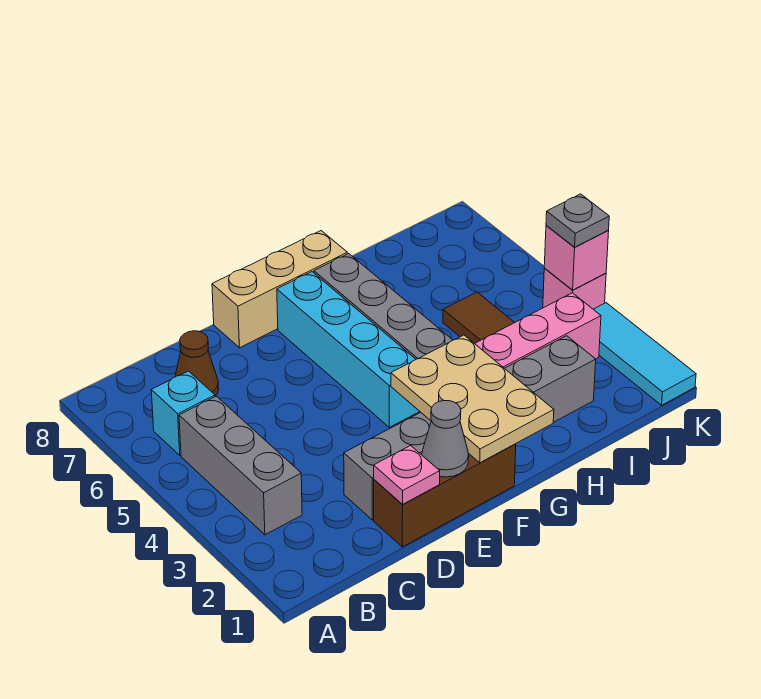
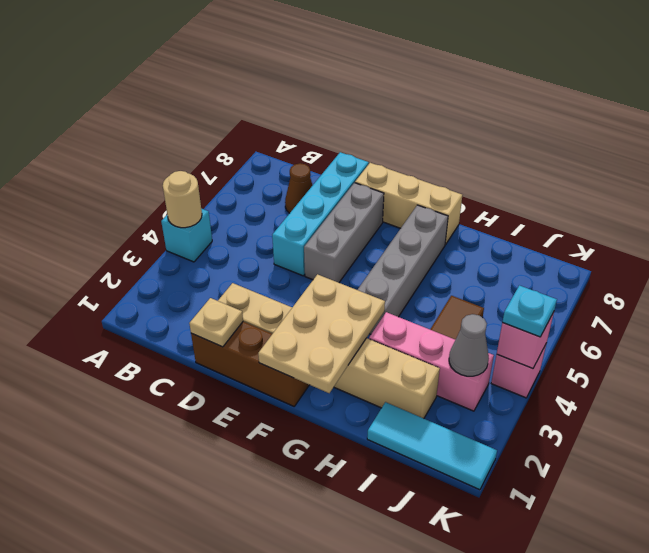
none -> tan round brick A4 level 2
grey brick B3:B5 level 1 -> grey brick E5:E7 level 1
cyan brick B6 level 1 -> cyan brick A4 level 1
pink plate D1 level 2 -> tan plate D1 level 2
grey brick D2:I2 level 1 -> tan brick D2:I2 level 1
grey cone E1 level 2 -> grey cone J3 level 2
cyan brick F4:F7 level 1 -> cyan brick D5:D8 level 1
cyan tile K1:K3 level 1 -> cyan tile I1:K1 level 1
grey plate K4 level 3 -> cyan plate K4 level 3

